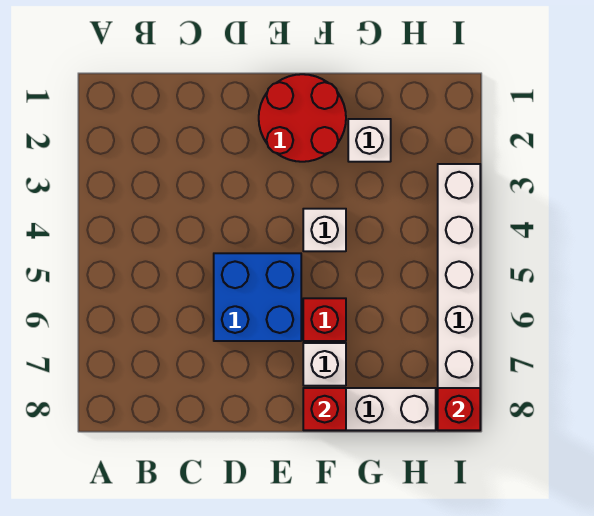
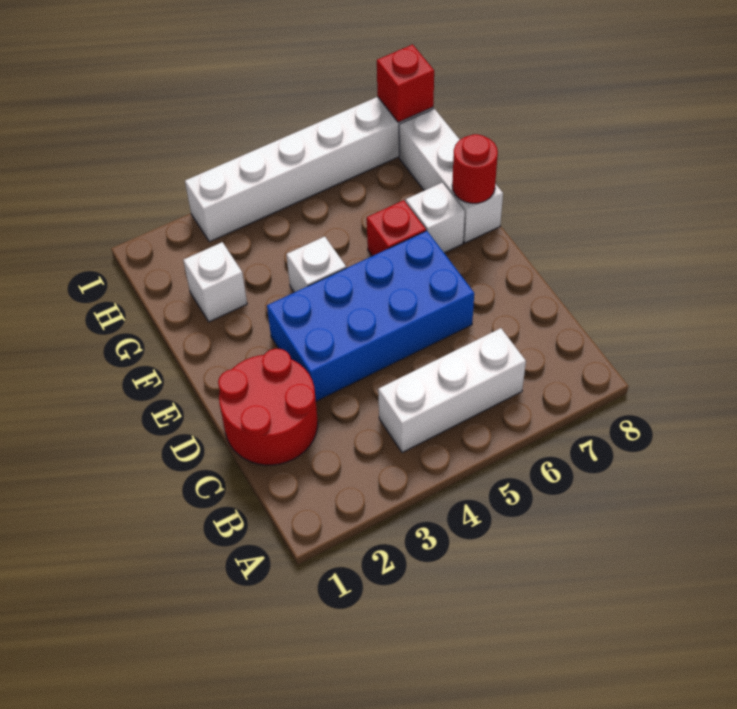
none -> white brick B4:B6 level 1
blue brick D5:E6 level 1 -> blue brick D3:E6 level 1
red round brick E1:F2 level 1 -> red round brick C1:D2 level 1
red brick F8 level 2 -> red round brick F8 level 2

